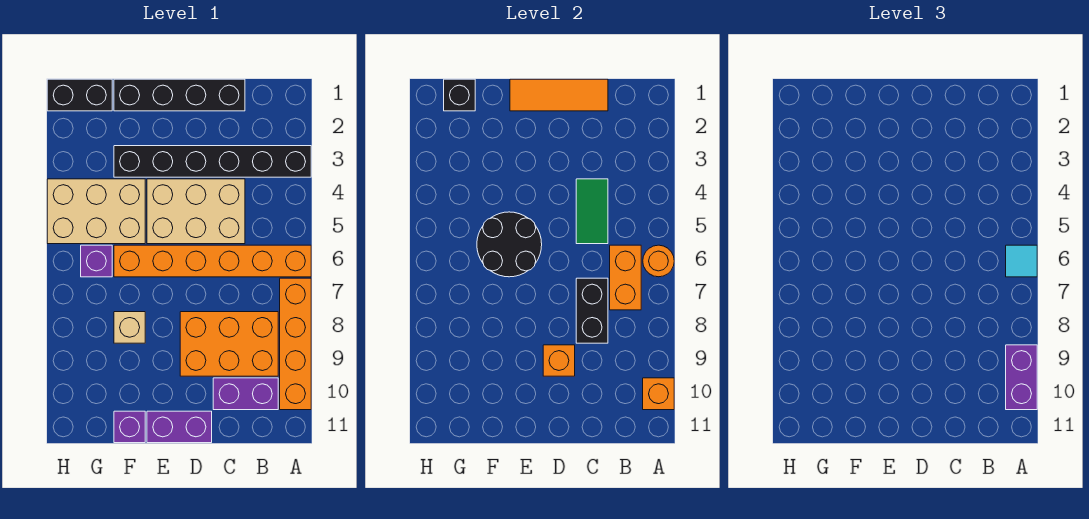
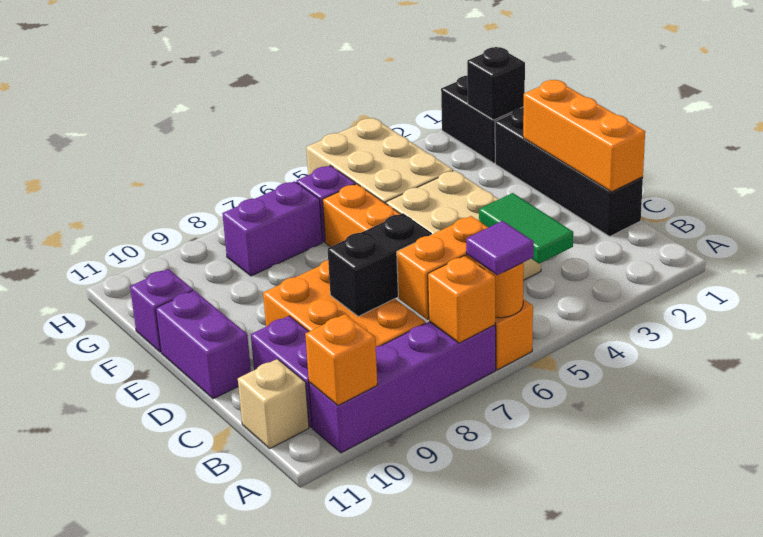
black brick A3:F3 level 1 -> none
cyan tile A6 level 3 -> purple tile A6 level 3
orange brick A7:A10 level 1 -> purple brick A7:A10 level 1
purple brick A9:A10 level 3 -> purple brick G7:G8 level 1
orange tile C1:E1 level 2 -> orange brick C1:E1 level 2
green tile C4:C5 level 2 -> green tile B4:C4 level 2
orange brick D9 level 2 -> orange brick A7 level 2
black round brick E5:F6 level 2 -> none
tan brick F8 level 1 -> tan brick B11 level 1

